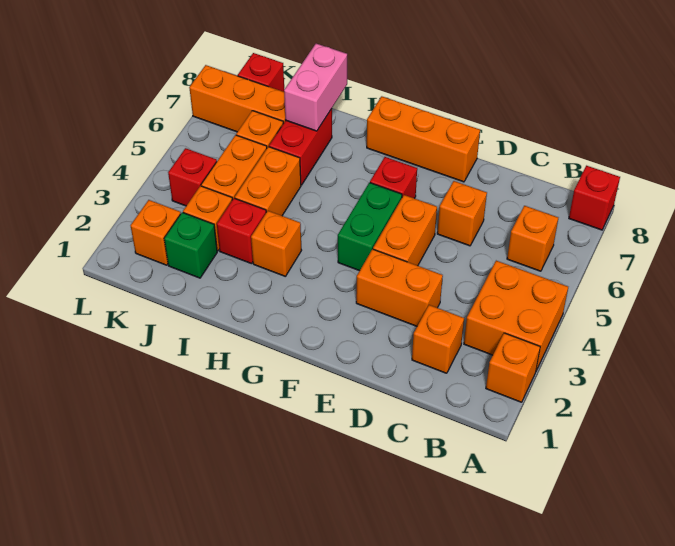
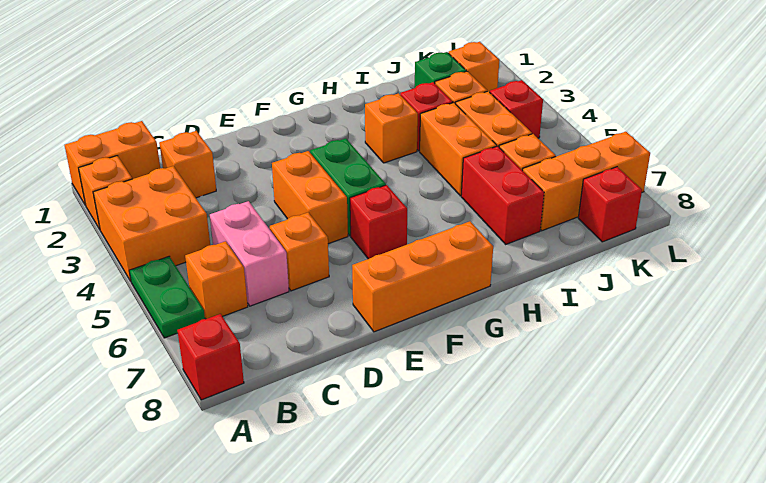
none -> green plate A5:A6 level 1
orange brick D3:E3 level 1 -> orange brick A1:B1 level 1
pink brick I7:I8 level 2 -> pink brick C5:C6 level 1

